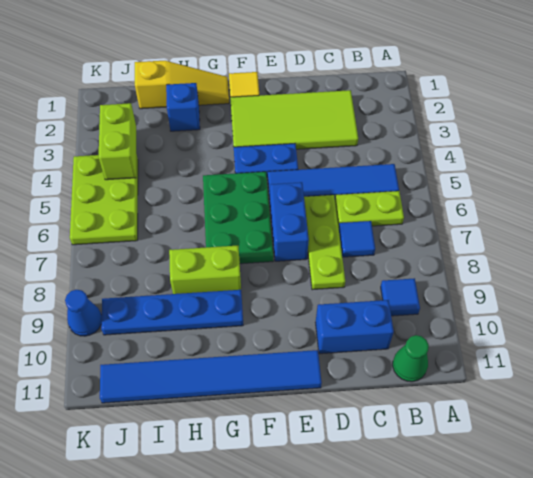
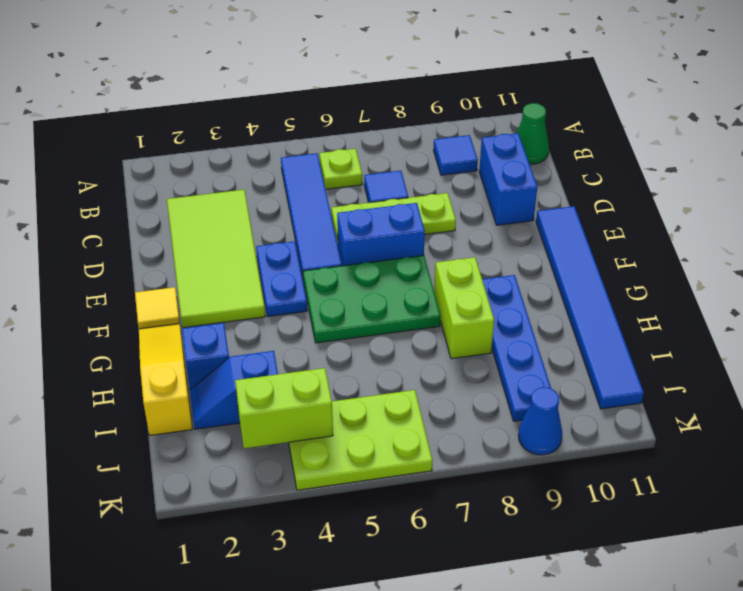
lime plate B6:C6 level 1 -> lime plate B6 level 1
none -> blue slope I2:I3 level 1 top 3

